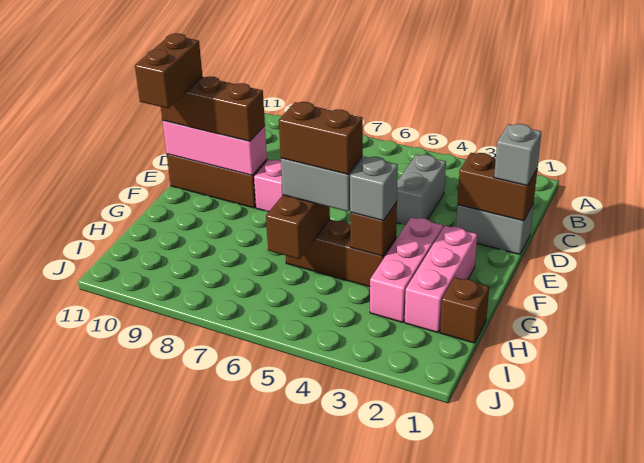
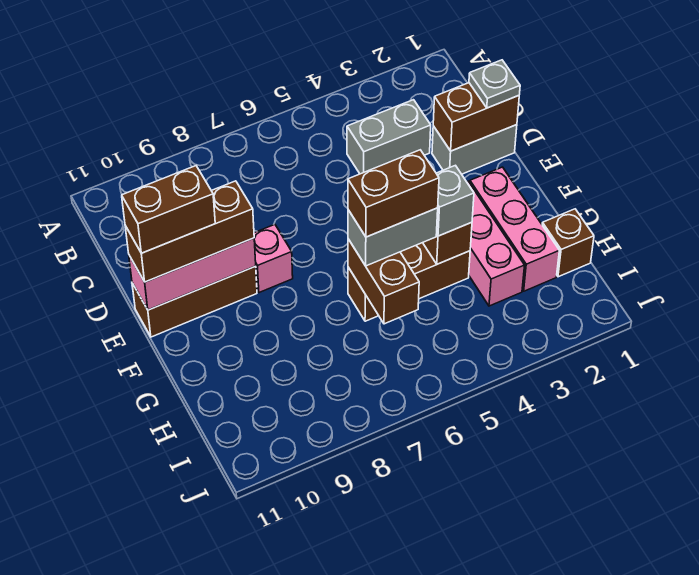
grey brick C4:D4 level 1 -> grey brick C3:C4 level 1
grey brick D1 level 3 -> grey plate D1 level 3
brown brick E11:F11 level 4 -> brown brick E10:E11 level 4

